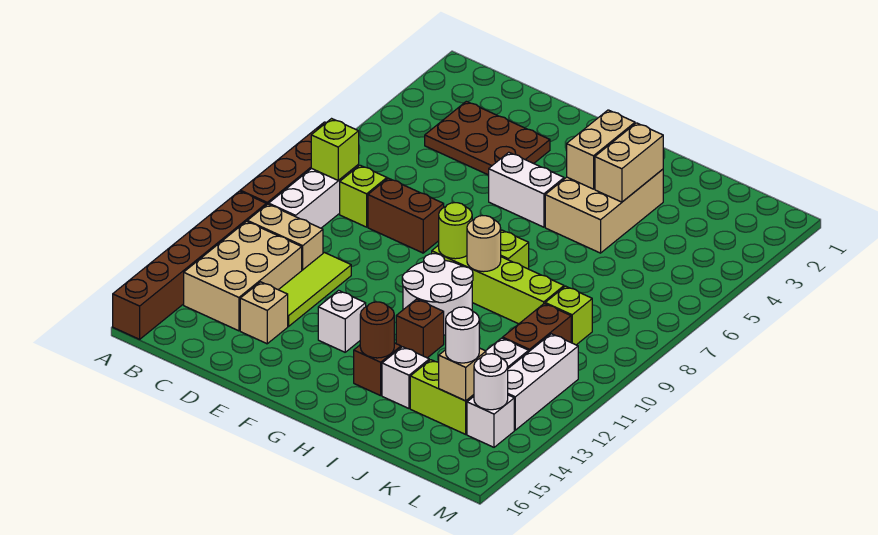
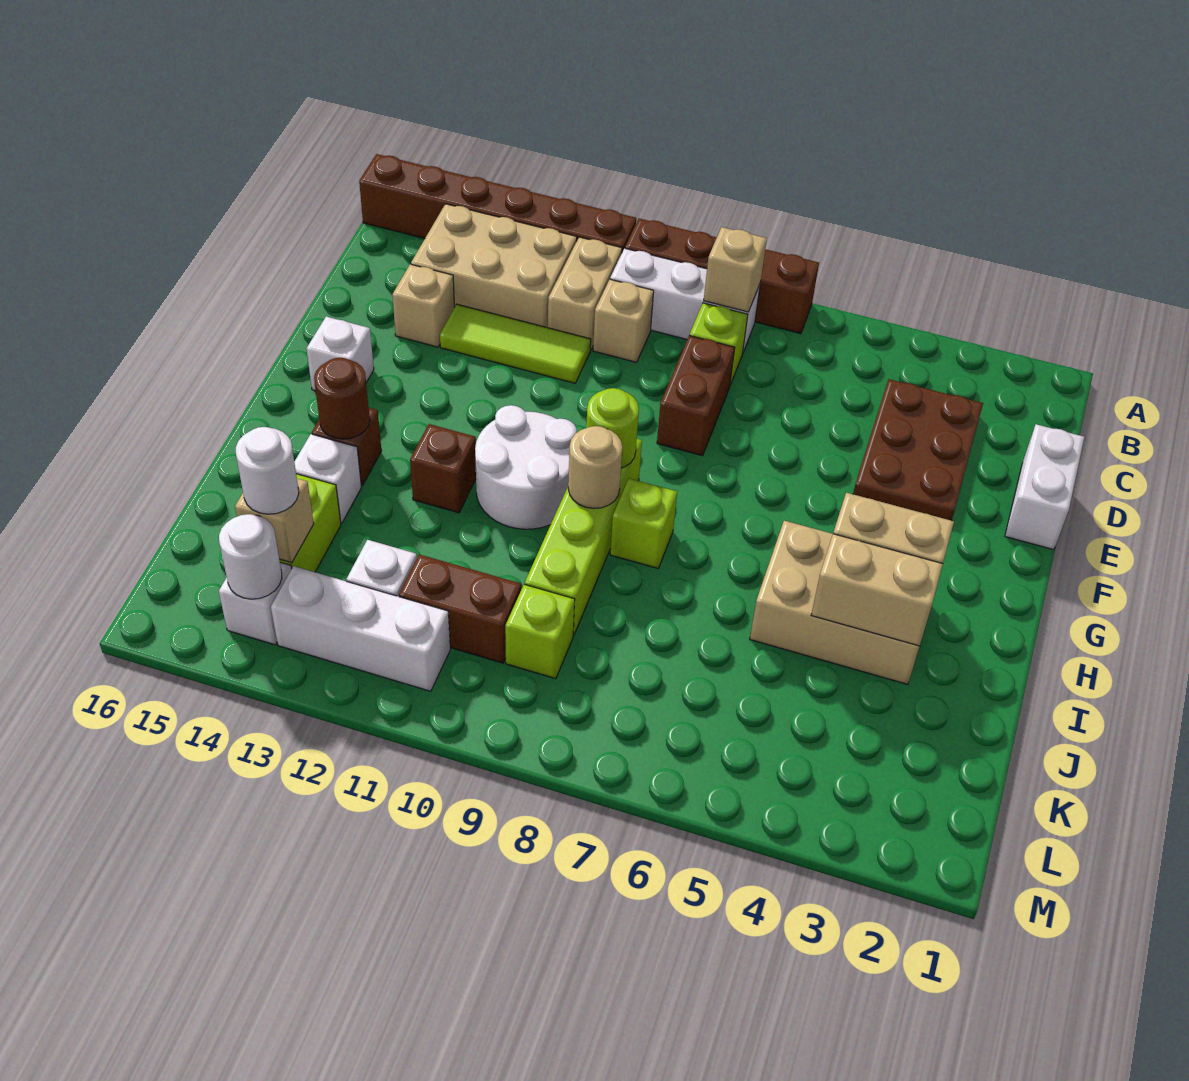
lime brick B8 level 2 -> tan brick B8 level 2
none -> tan brick C10 level 1
white brick F5:G5 level 1 -> white brick D1:E1 level 1
white brick F13 level 1 -> white brick F15 level 1

